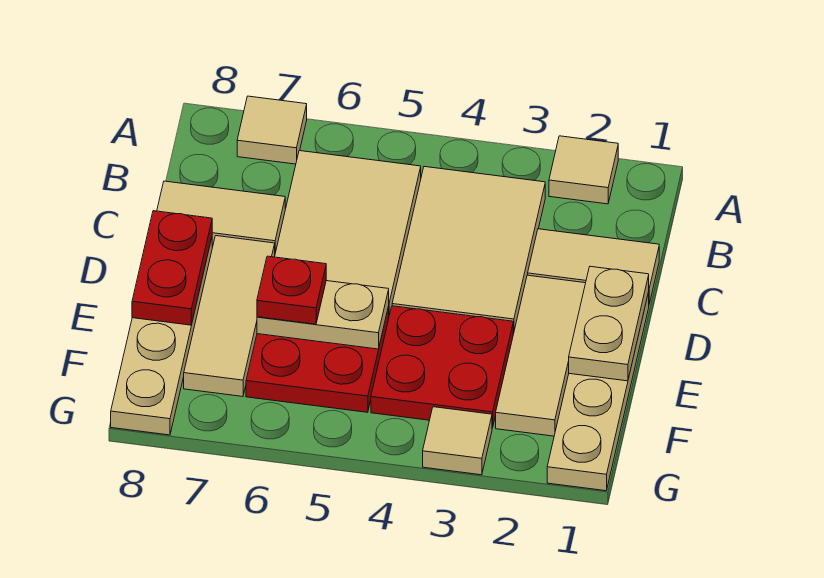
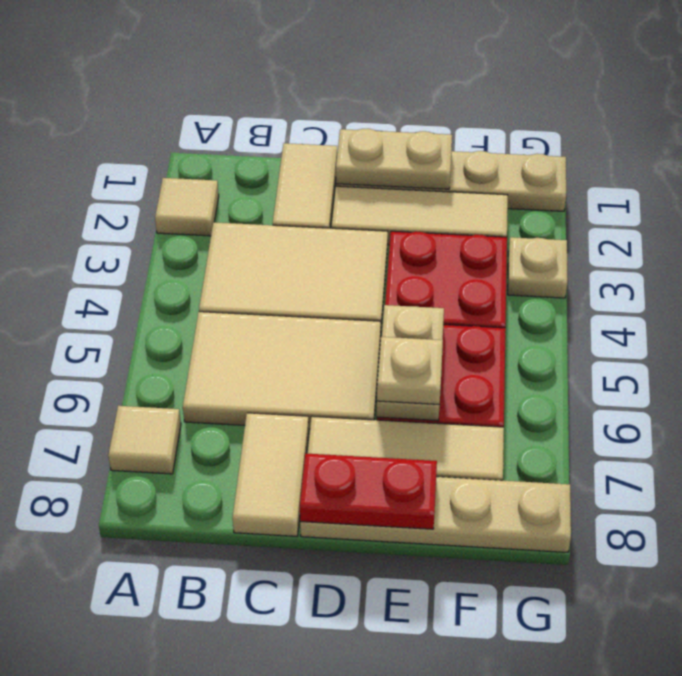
red plate E6 level 3 -> tan plate E6 level 3
tan tile G3 level 1 -> tan plate G3 level 1

